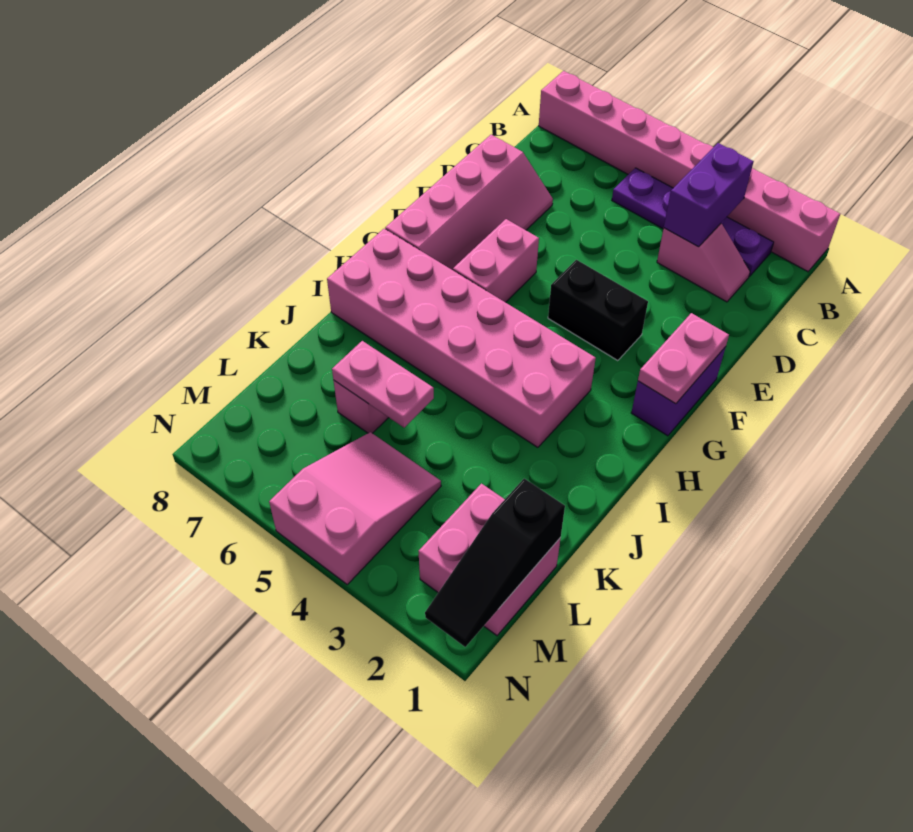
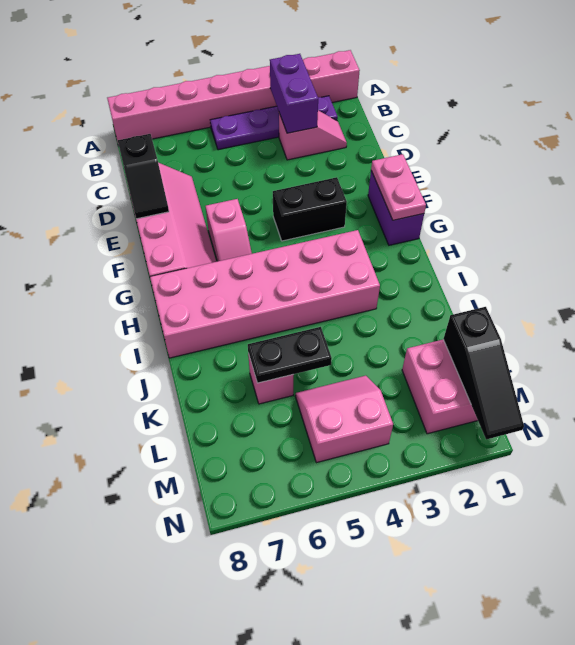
none -> black slope D8:E8 level 2 top D
pink brick F6:G6 level 1 -> pink slope F6:G6 level 1 top F
pink plate K5:K6 level 2 -> black plate K5:K6 level 2
pink slope L4:N5 level 1 top N -> pink slope L4:M5 level 1 top M

